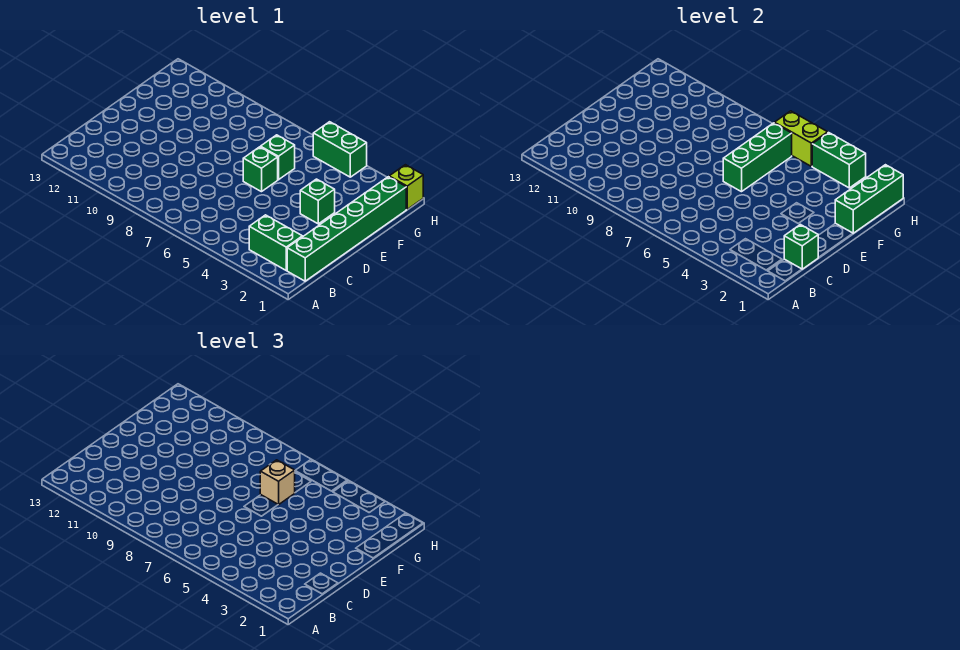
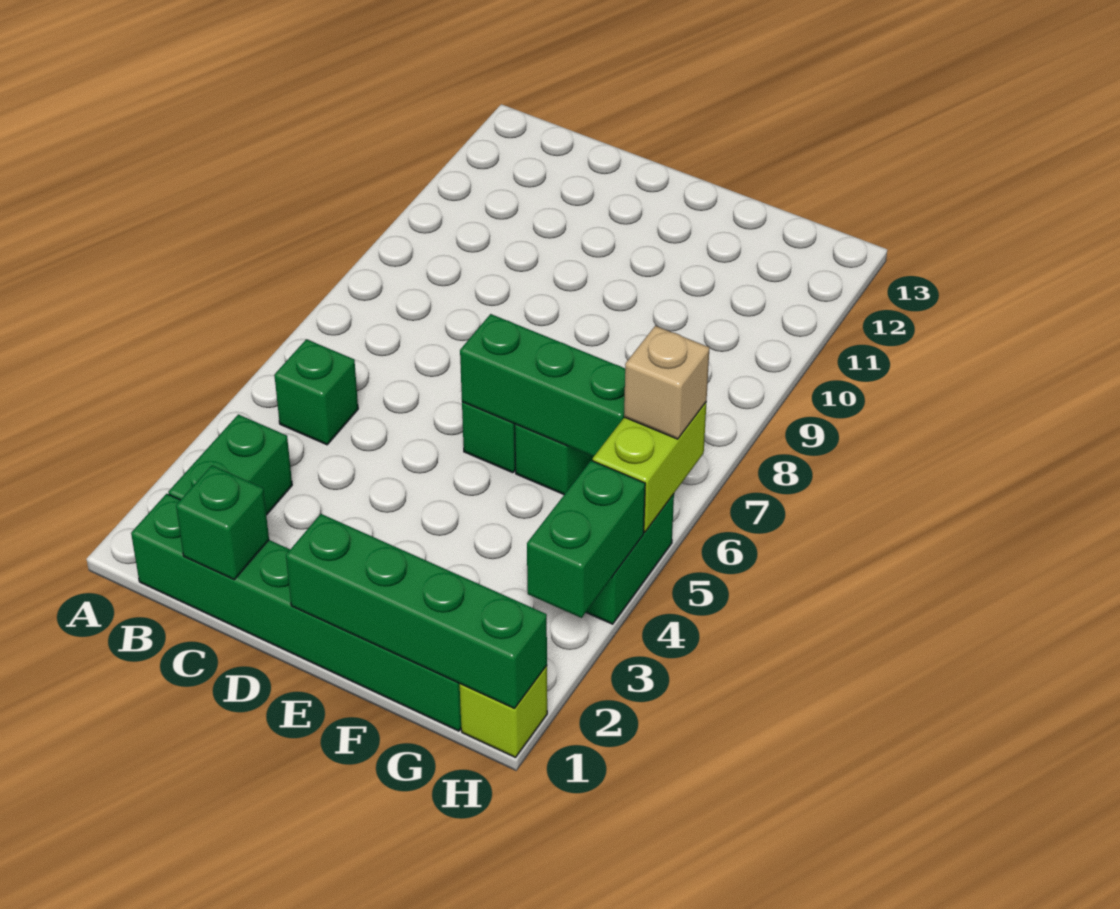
green brick E3 level 1 -> green brick B5 level 1
green brick F1:H1 level 2 -> green brick E1:H1 level 2
tan brick F6 level 3 -> tan brick H6 level 3

